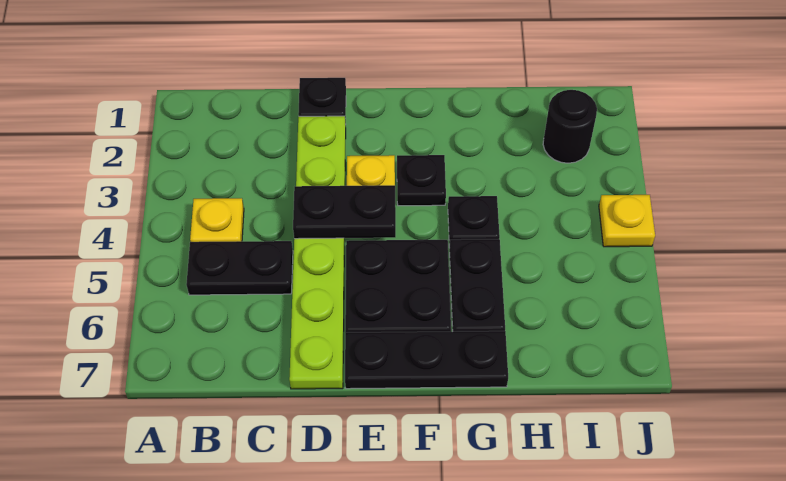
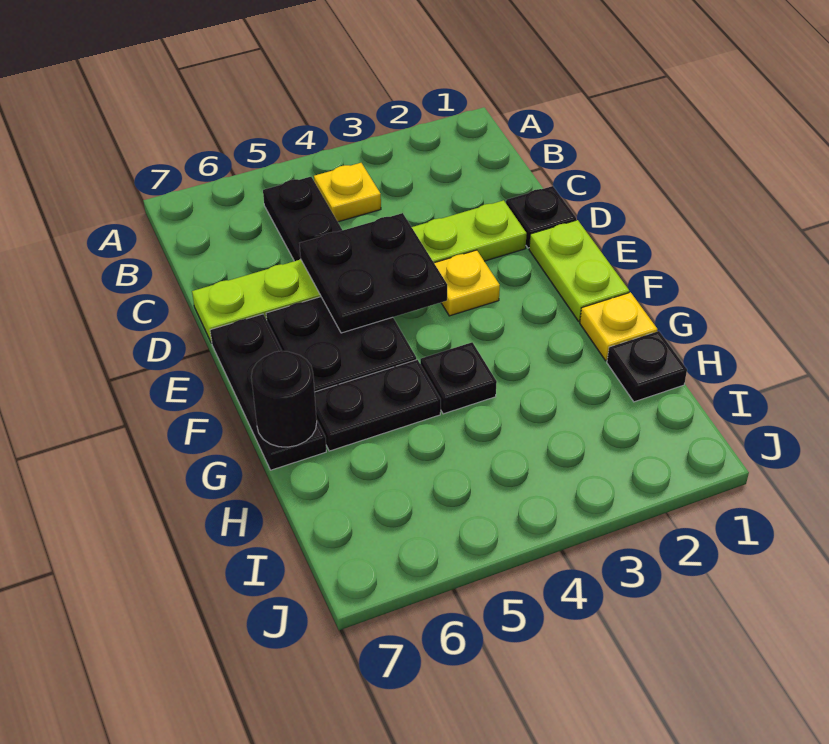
black plate D4:E4 level 2 -> black plate D4:E5 level 2
none -> lime plate E1:F1 level 1
black plate F3 level 1 -> black plate H1 level 1
black round brick I2 level 1 -> black round brick G7 level 2
yellow plate J4 level 1 -> yellow plate G1 level 1

